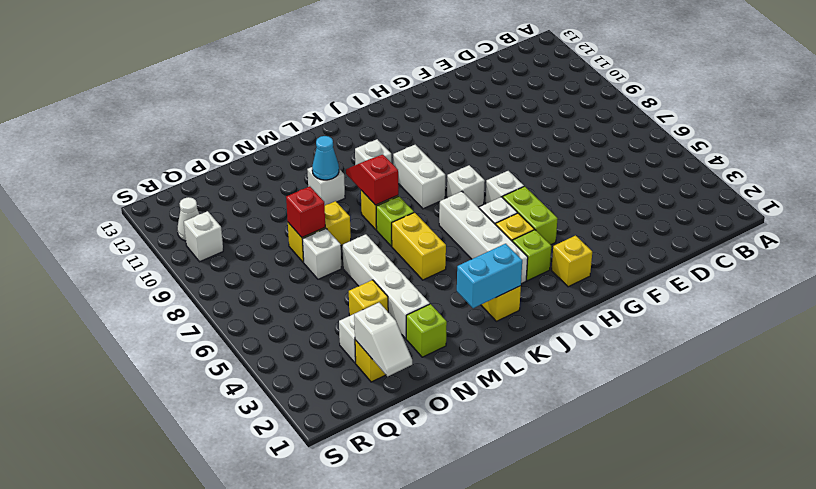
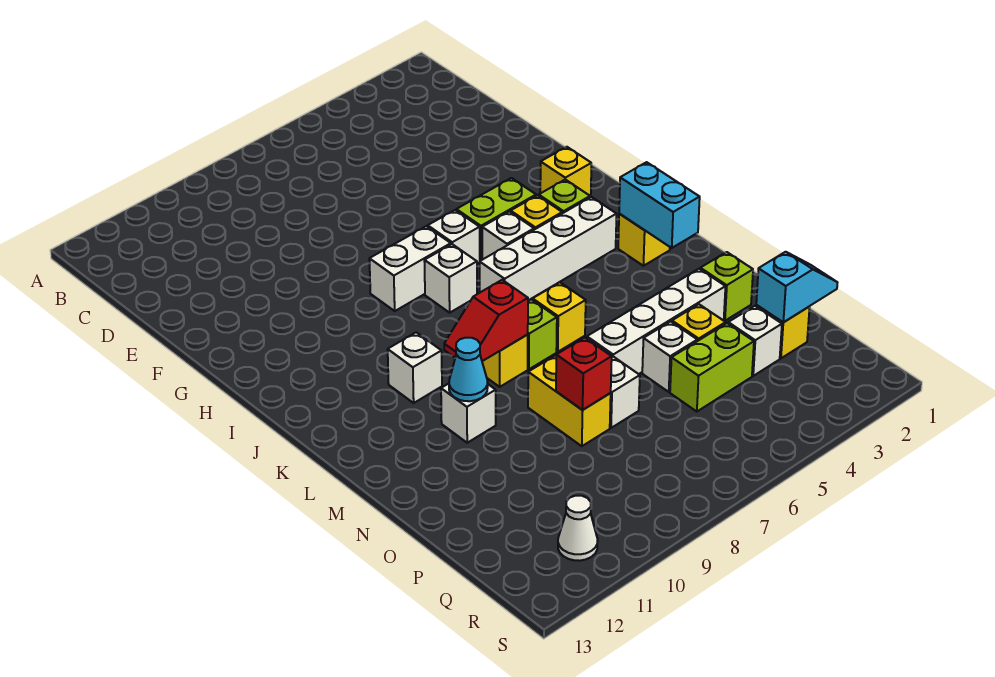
white brick J8:J9 level 1 -> white brick H7:H8 level 1
yellow brick L5:L6 level 1 -> yellow brick L6 level 1
white slope P1:P2 level 2 top 2 -> cyan slope P1:P2 level 2 top 2
none -> lime brick P4:P5 level 1
white brick R10 level 1 -> white brick O5 level 1

